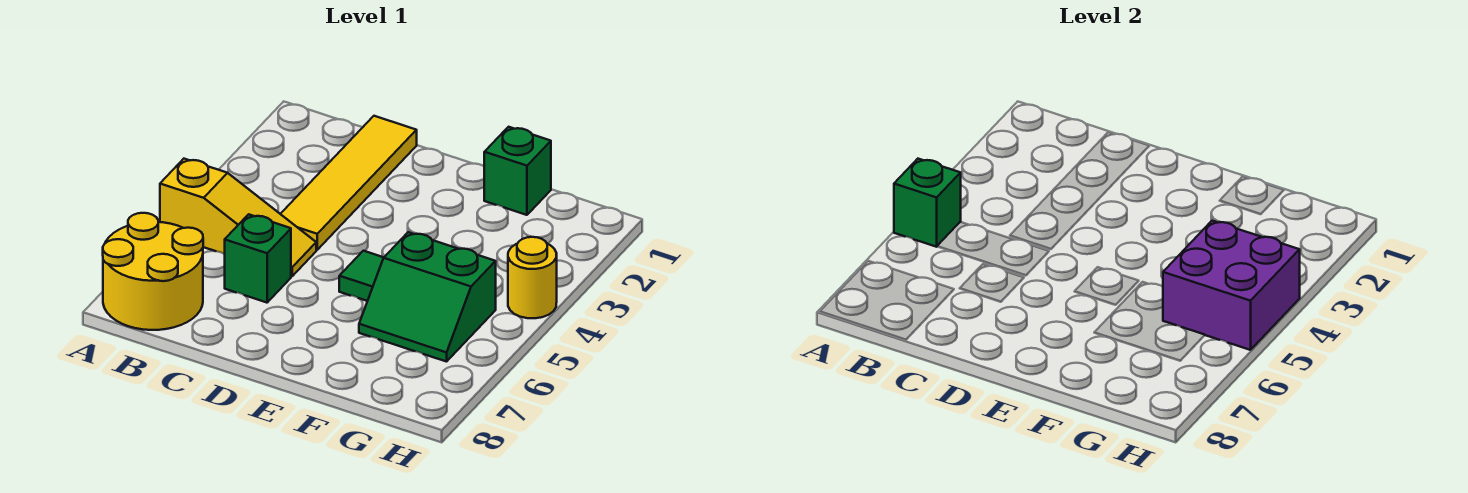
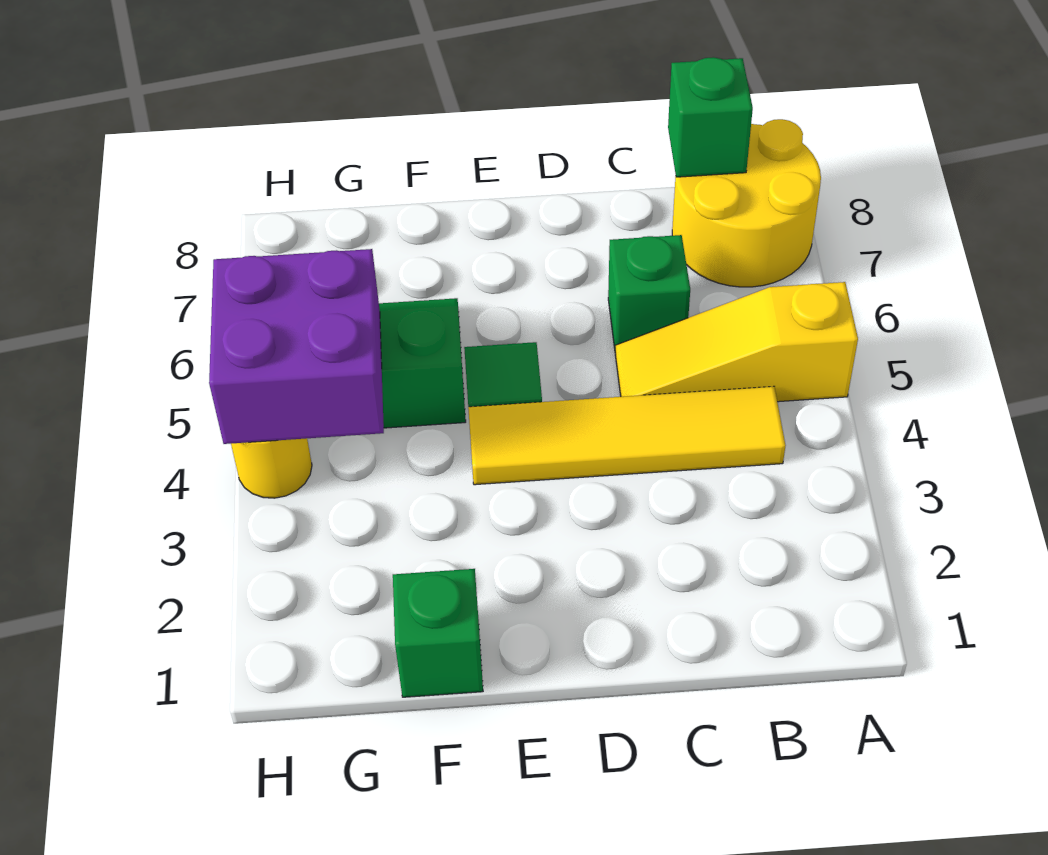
green brick A5 level 2 -> green brick B8 level 2
yellow tile C1:C4 level 1 -> yellow tile B4:E4 level 1

